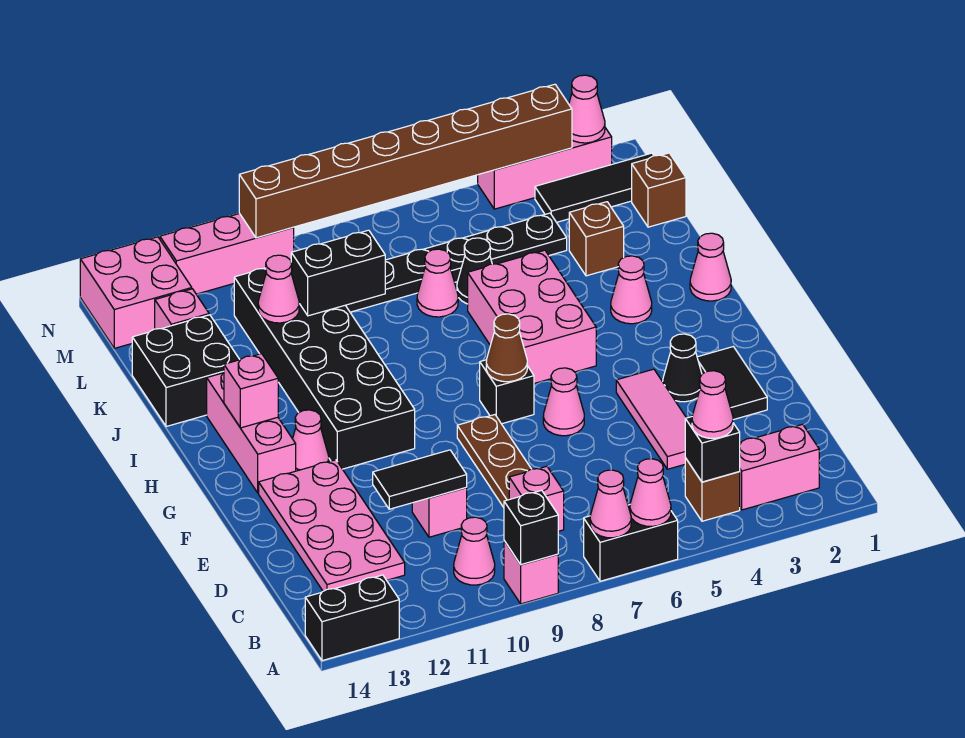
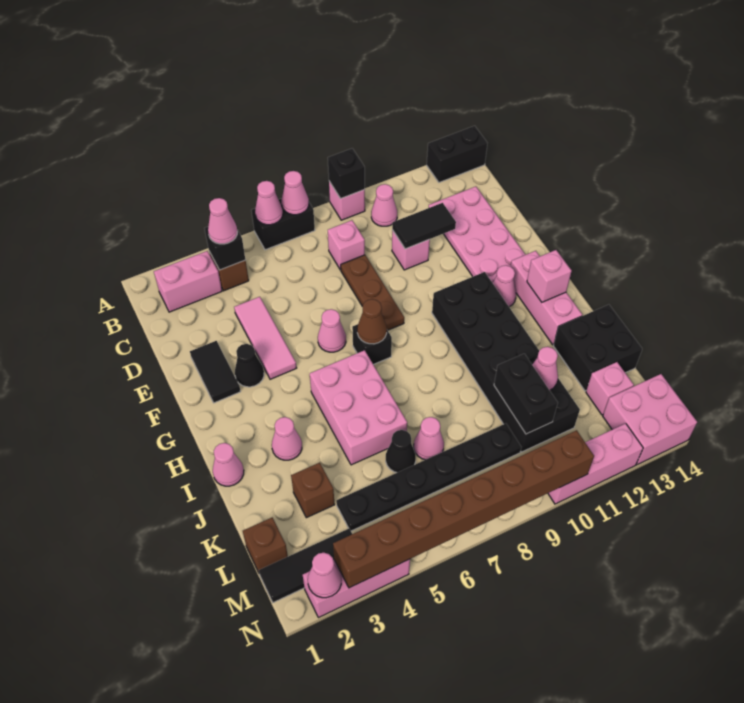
black brick K9:K10 level 2 -> black brick K10:L10 level 2

